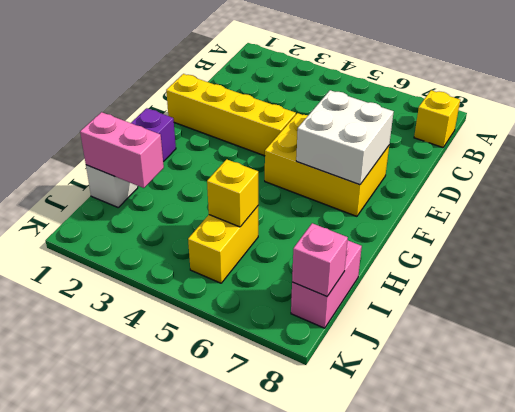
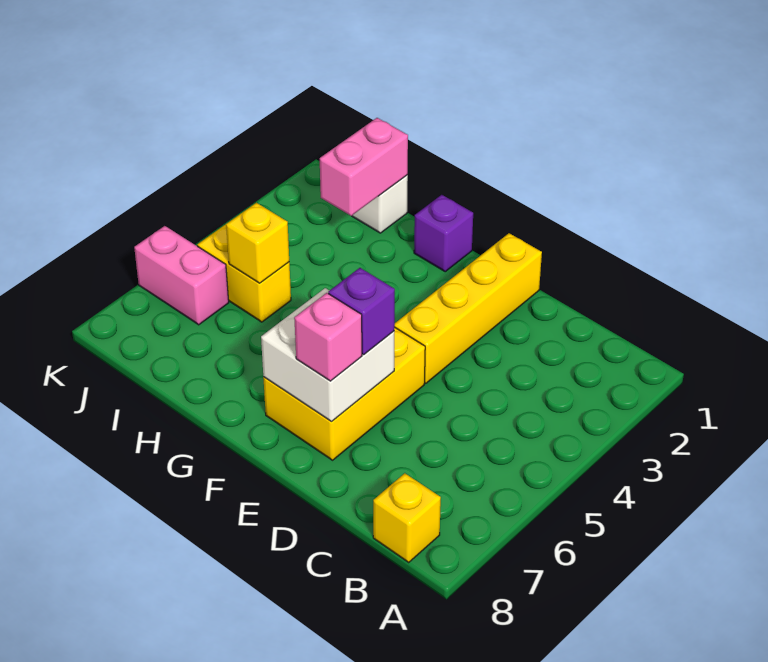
none -> purple brick E6 level 3
pink brick I8:J8 level 1 -> pink brick J6:K6 level 1
pink brick J8 level 2 -> pink brick E7 level 3

